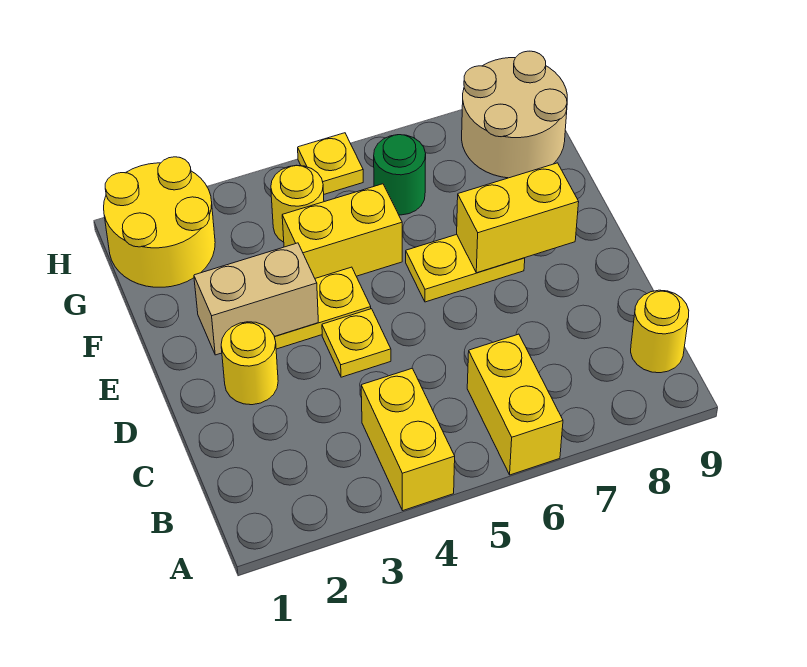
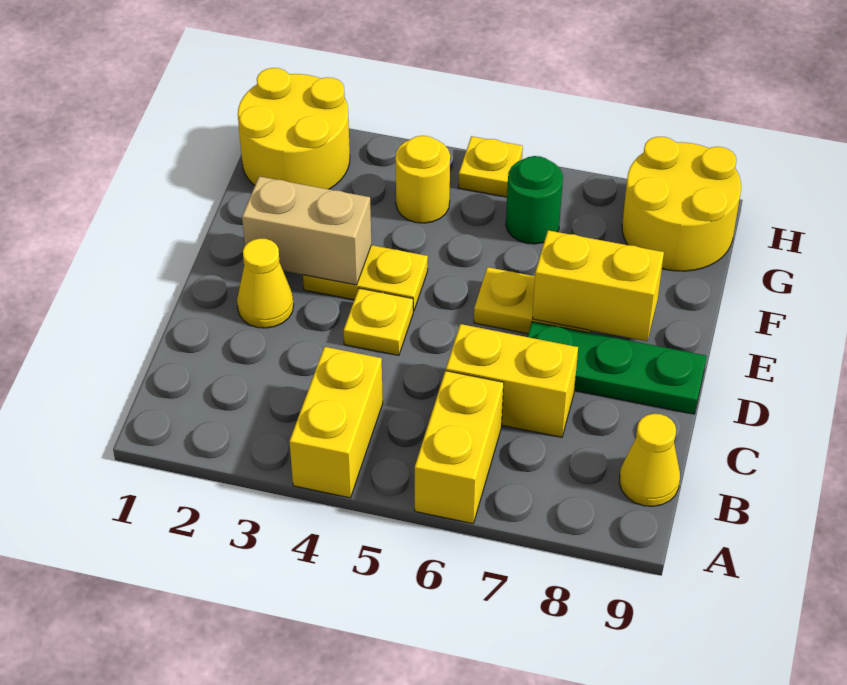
yellow round brick B9 level 1 -> yellow cone B9 level 1
yellow round brick D2 level 1 -> yellow cone D2 level 1
none -> green plate D7:D9 level 1
yellow brick F4:F5 level 1 -> yellow brick C6:C7 level 1
tan round brick G8:H9 level 1 -> yellow round brick G8:H9 level 1

